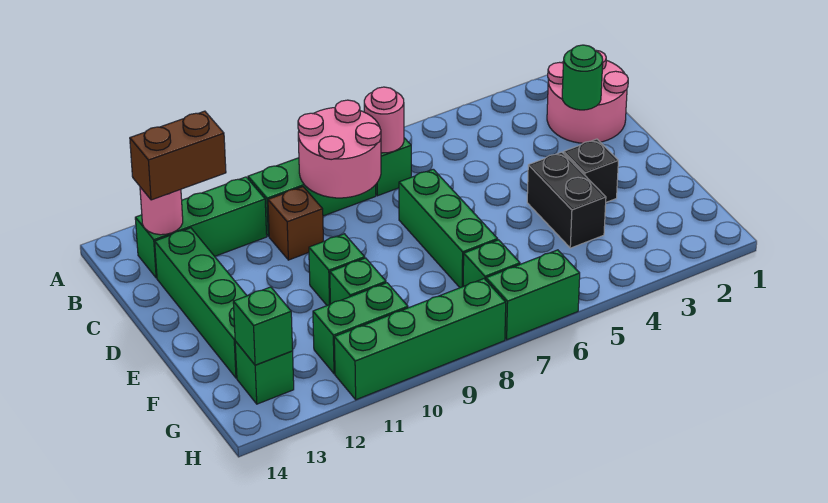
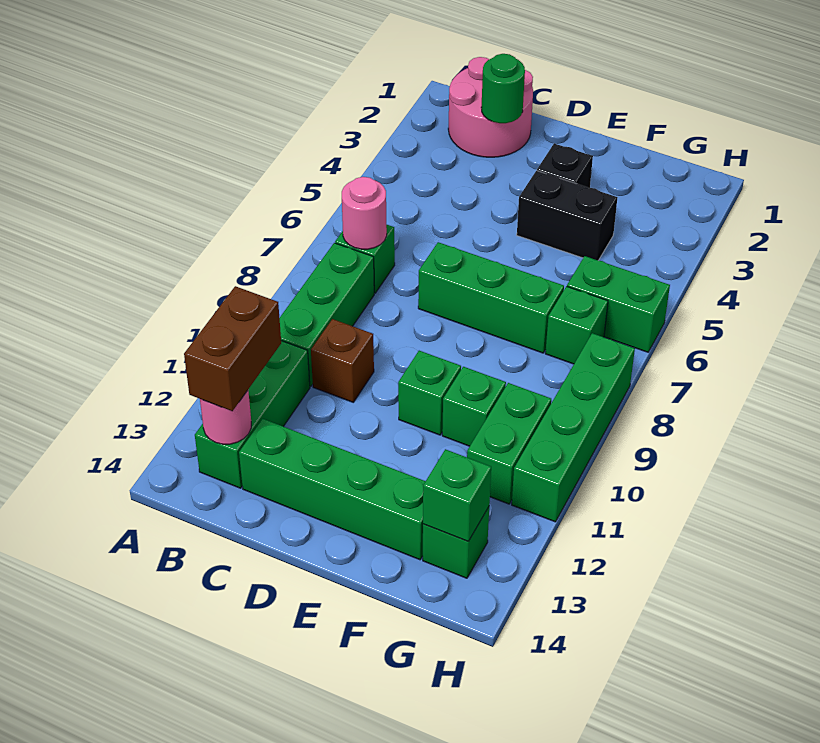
pink round brick B8:C9 level 2 -> none
green brick H6:H7 level 1 -> green brick G6:H6 level 1

